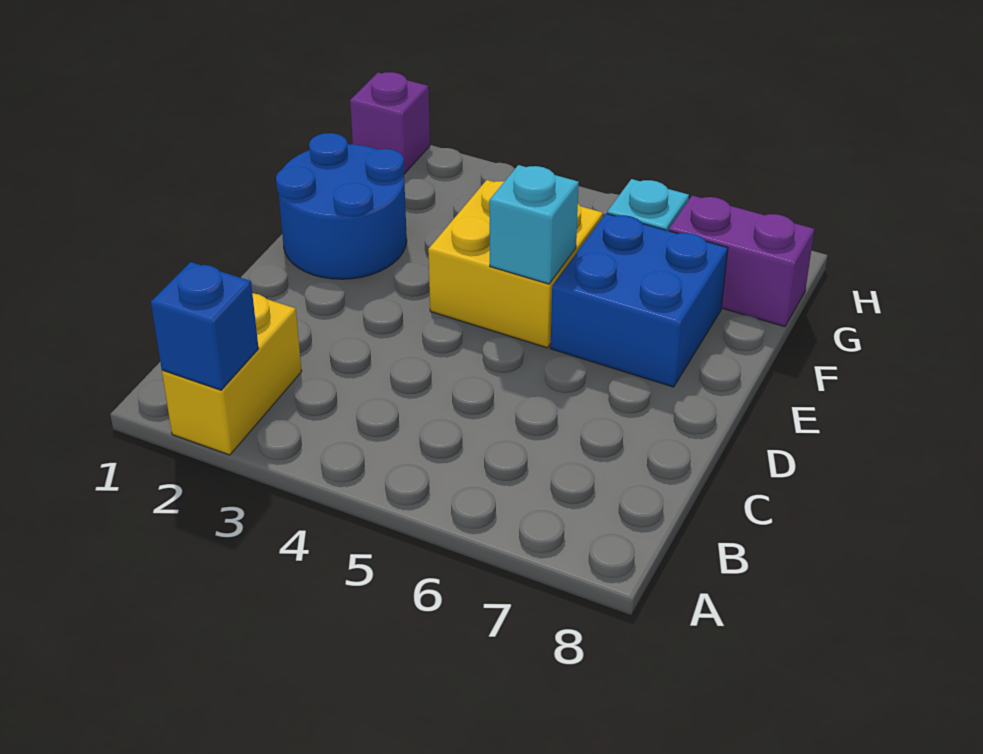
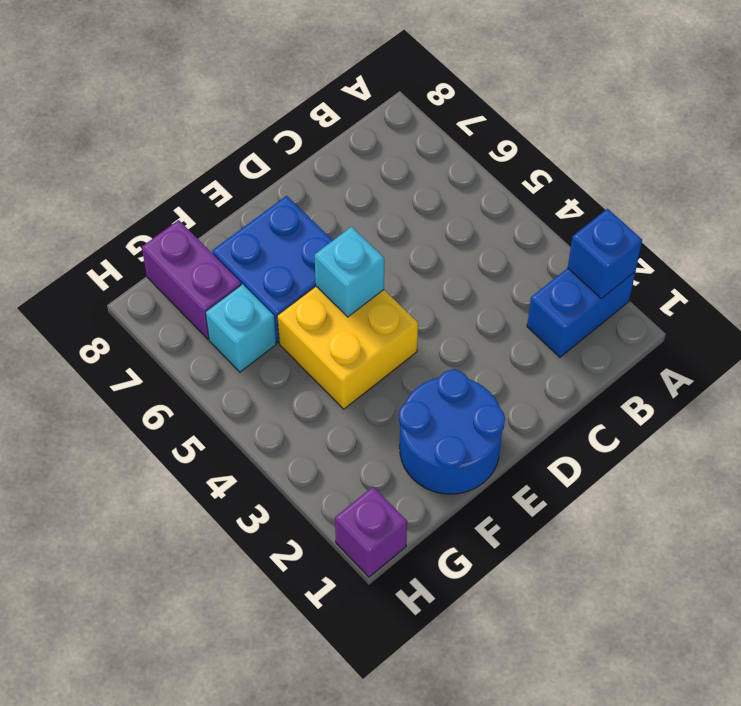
yellow brick A2:B2 level 1 -> blue brick A2:B2 level 1

